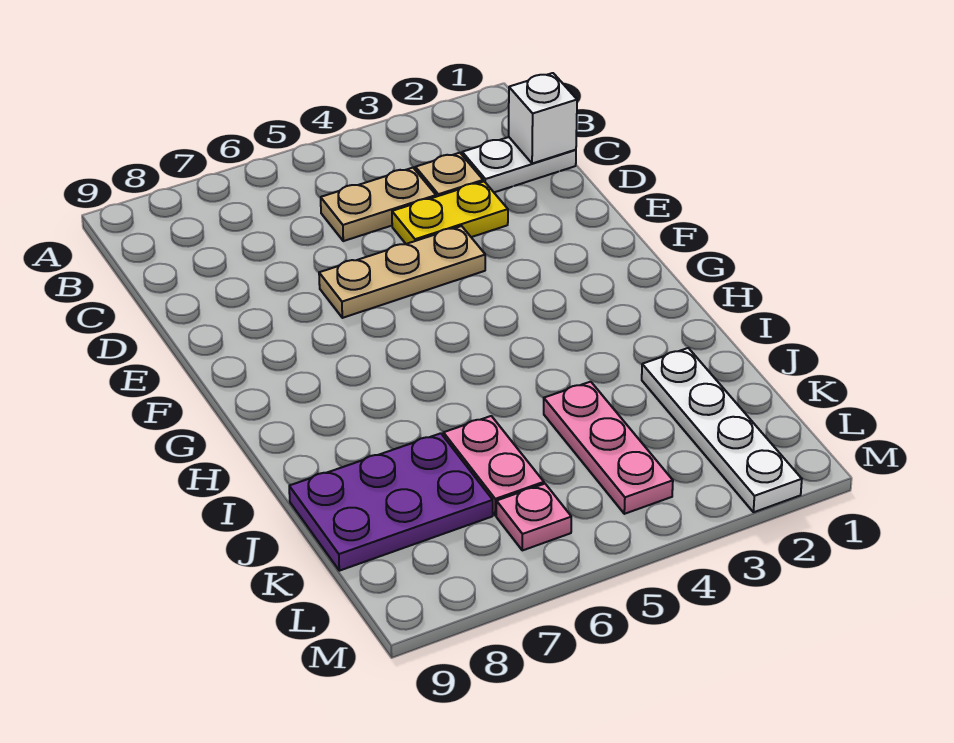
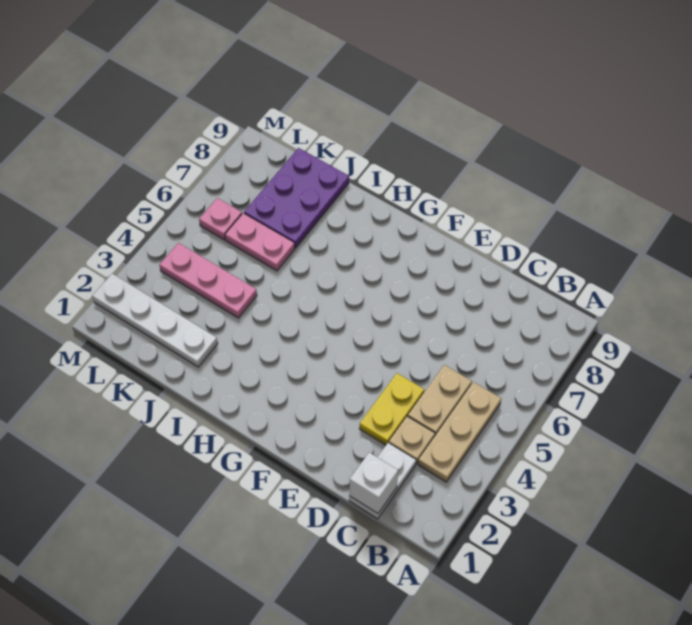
tan plate E4:E6 level 1 -> tan plate B3:B5 level 1

